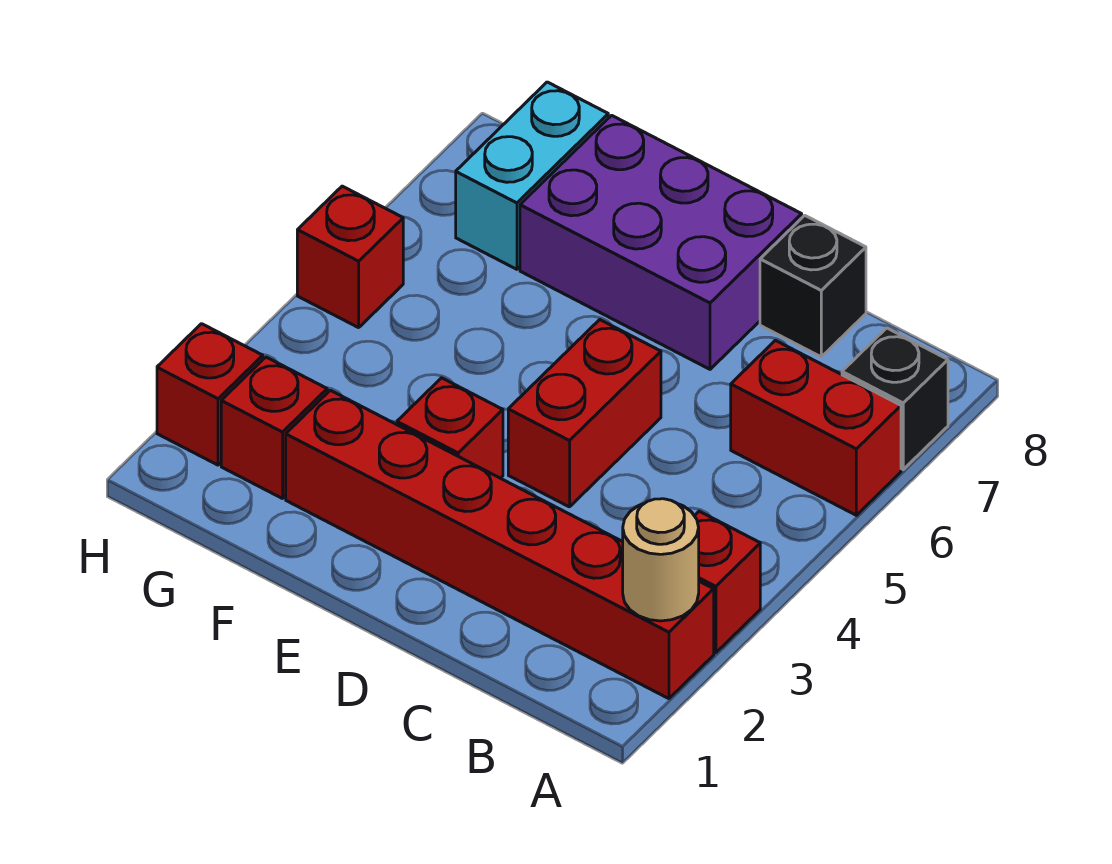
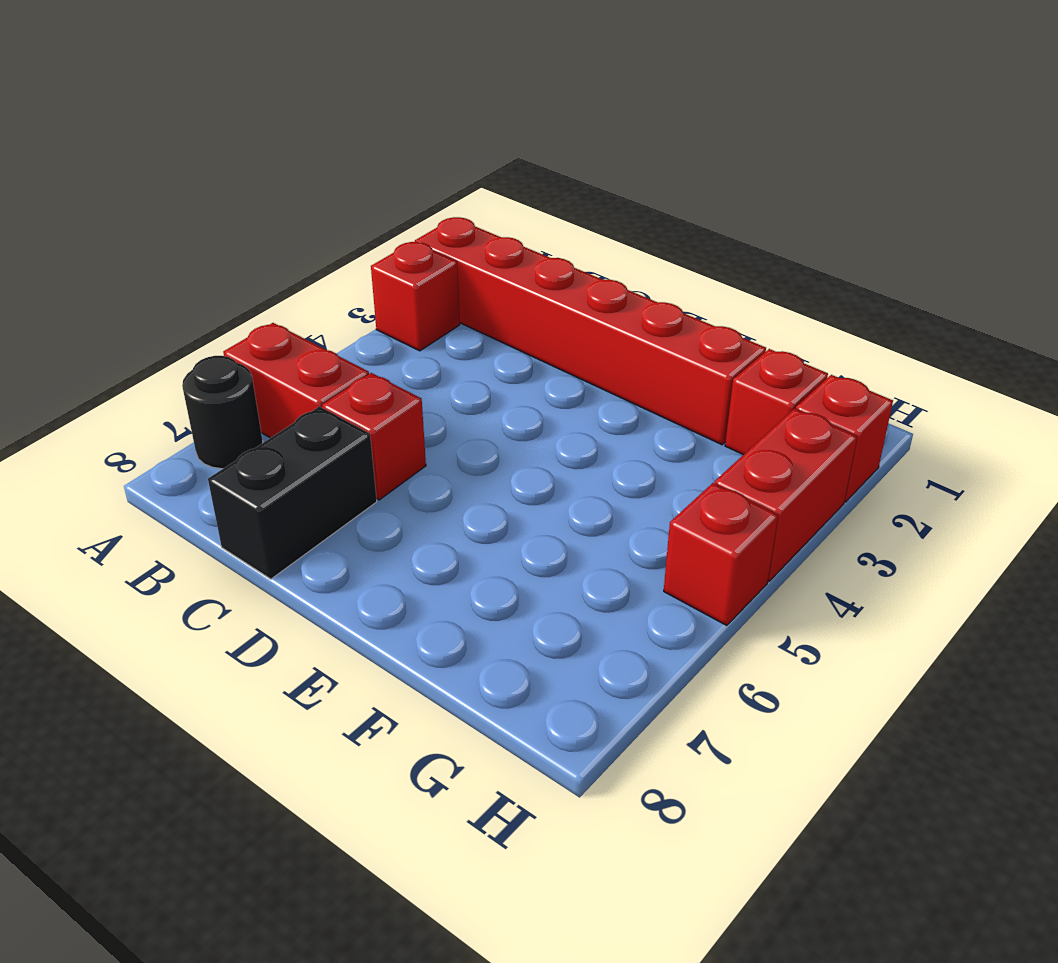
tan round brick A2 level 2 -> none
black brick A7 level 1 -> black round brick A7 level 1
black brick C8 level 1 -> black brick C7:C8 level 1
red brick D4:D5 level 1 -> red brick H3:H4 level 1
purple brick D7:F8 level 1 -> none
red brick E3 level 1 -> red brick C6 level 1
cyan brick G7:G8 level 1 -> none

